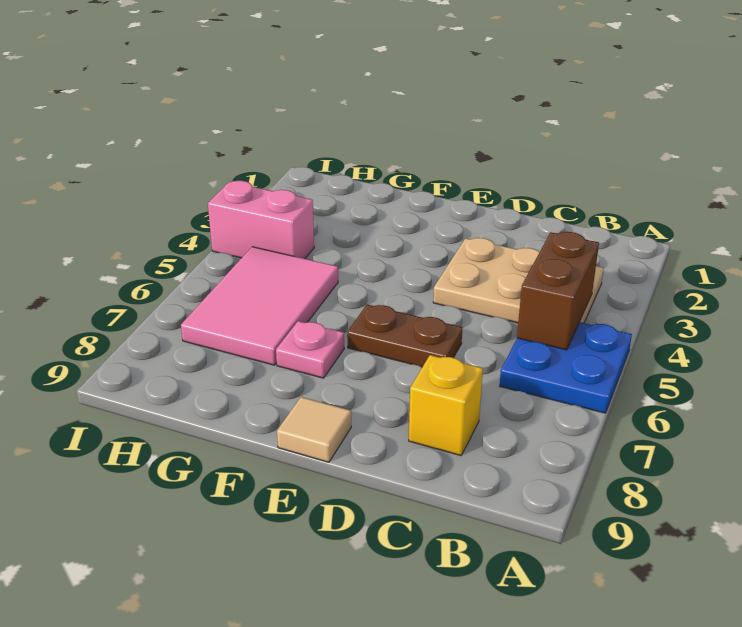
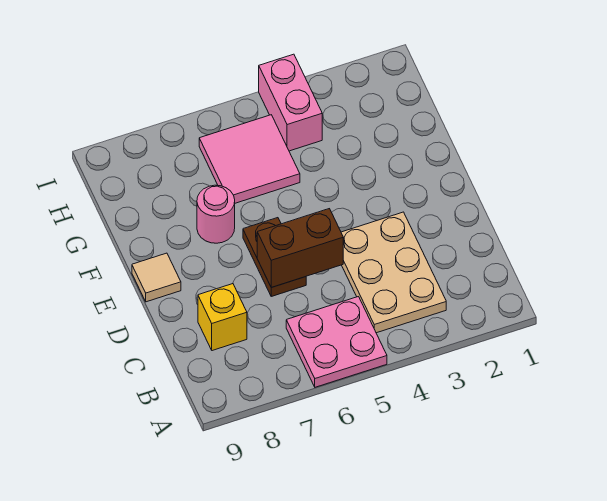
blue plate A5:B6 level 1 -> pink plate A5:B6 level 1
brown brick B4:B5 level 2 -> brown brick D5:D6 level 2
pink plate F7 level 1 -> pink round brick F7 level 1
pink tile G5:H7 level 1 -> pink tile G5:H6 level 1

